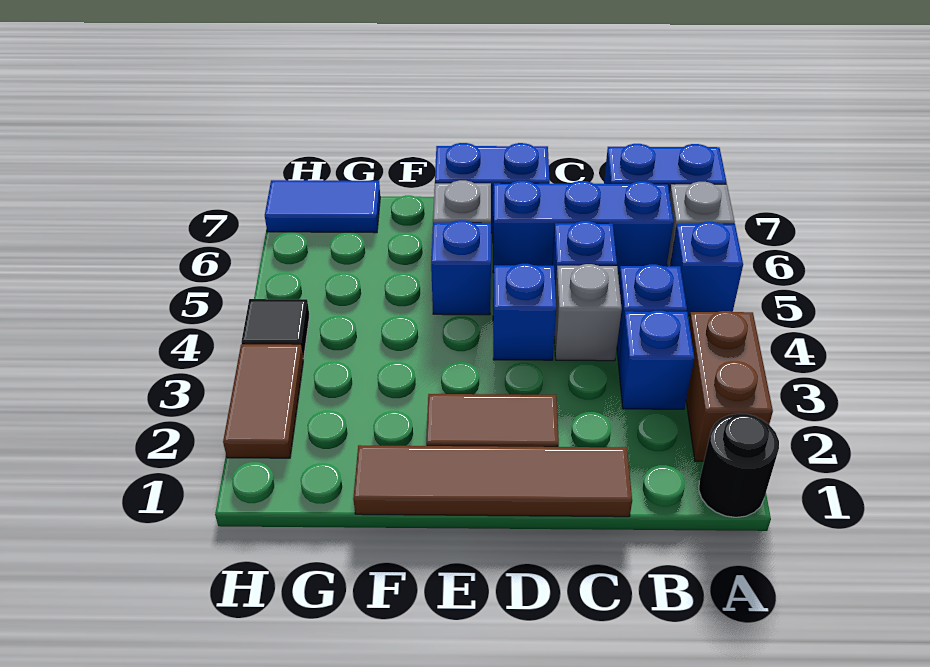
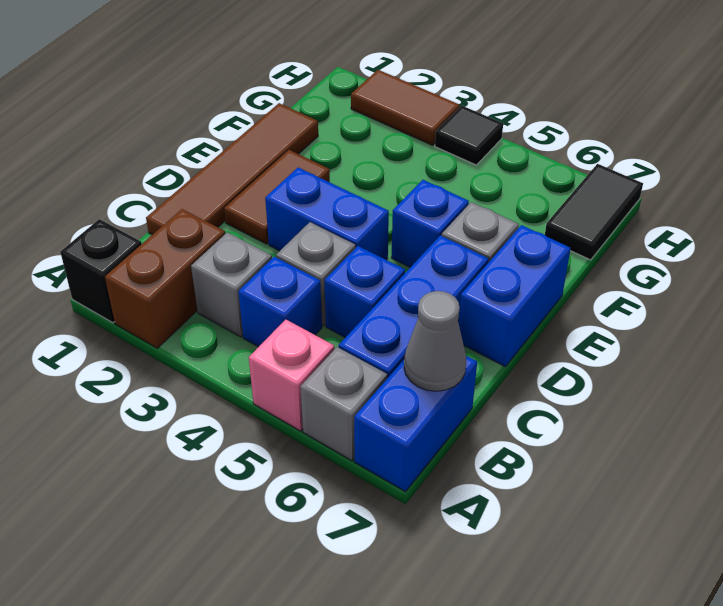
black round brick A1 level 1 -> black brick A1 level 1
brown brick A2:A3 level 1 -> brown brick A2:B2 level 1
blue brick A5 level 1 -> pink brick A5 level 1
blue brick B3 level 1 -> grey brick B3 level 1
none -> grey cone B7 level 2
blue brick D4 level 1 -> blue brick D3:D4 level 1
blue tile G7:H7 level 1 -> black tile G7:H7 level 1

